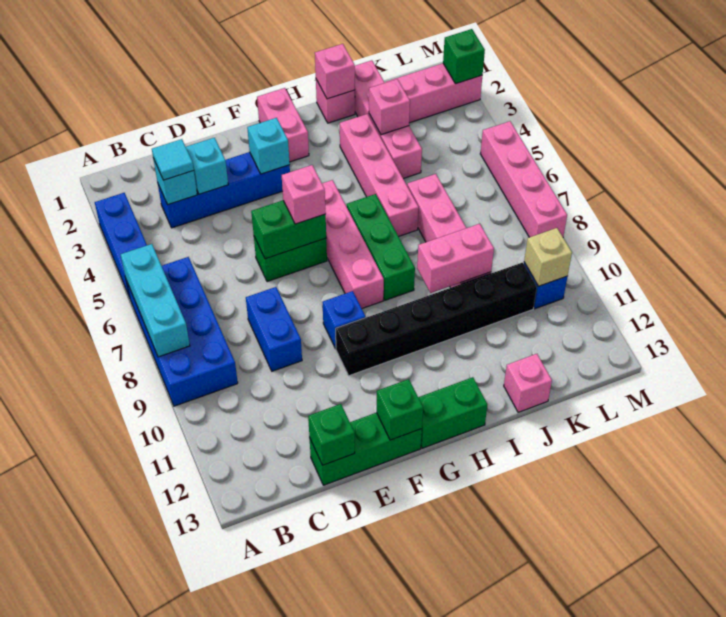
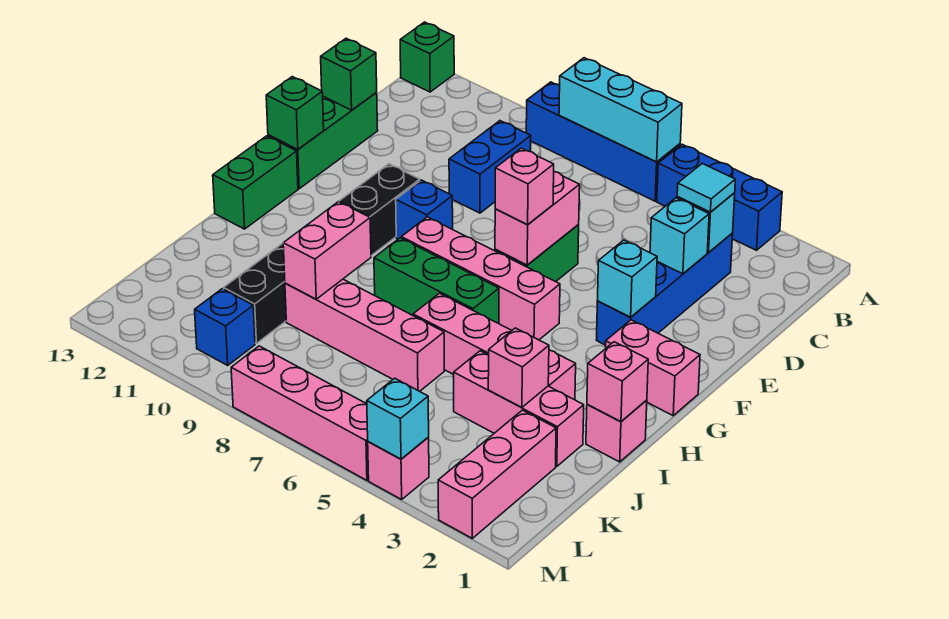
blue brick A6:B9 level 1 -> blue brick A6:A9 level 1
blue brick D8:D9 level 1 -> blue brick C9:D9 level 1
green brick E6:F6 level 2 -> pink brick E6:F6 level 2
pink brick J1:J4 level 1 -> pink brick J2:J4 level 1
pink brick J13 level 1 -> pink brick M4 level 1
tan brick L10 level 2 -> none
green brick M2 level 2 -> green brick A13 level 1
none -> cyan brick M4 level 2

